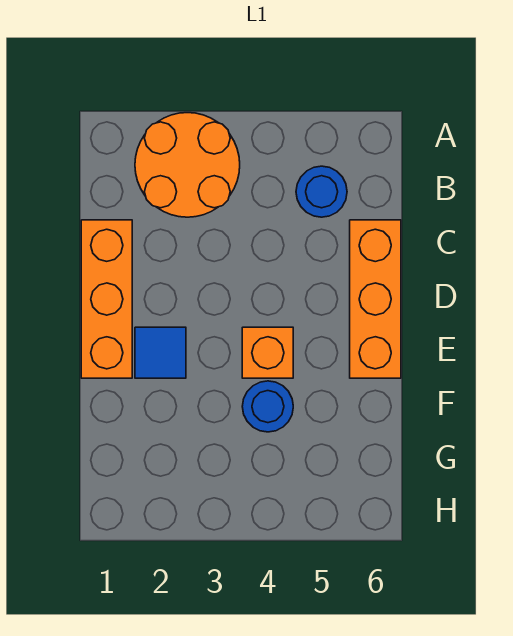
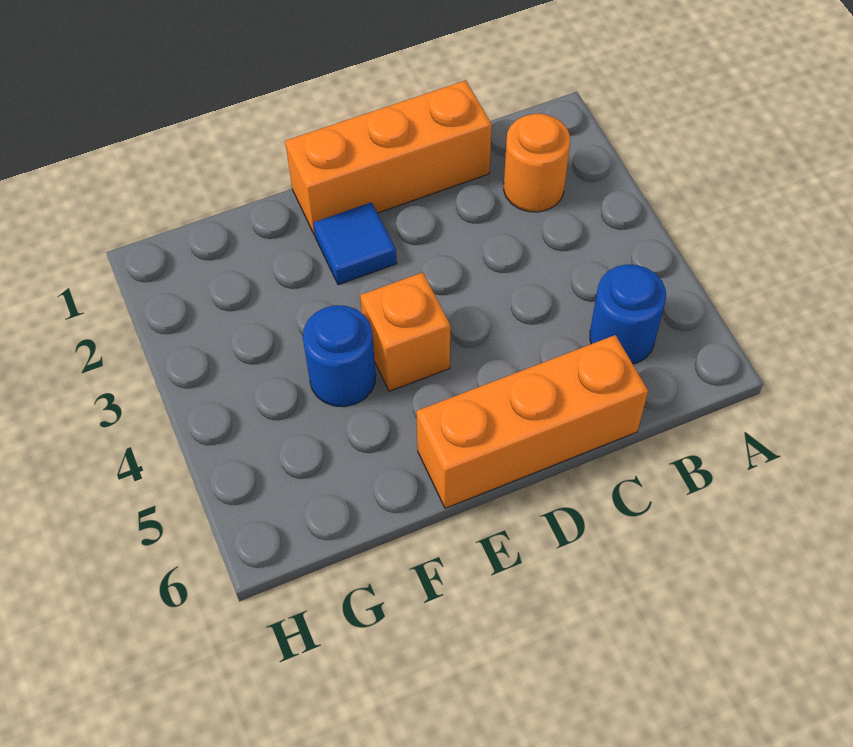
orange round brick A2:B3 level 1 -> orange round brick B2 level 1

